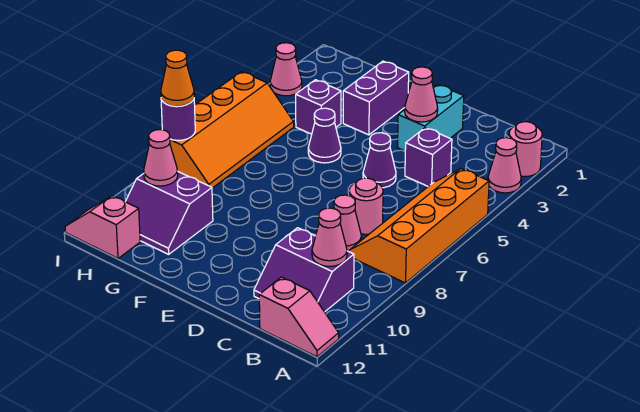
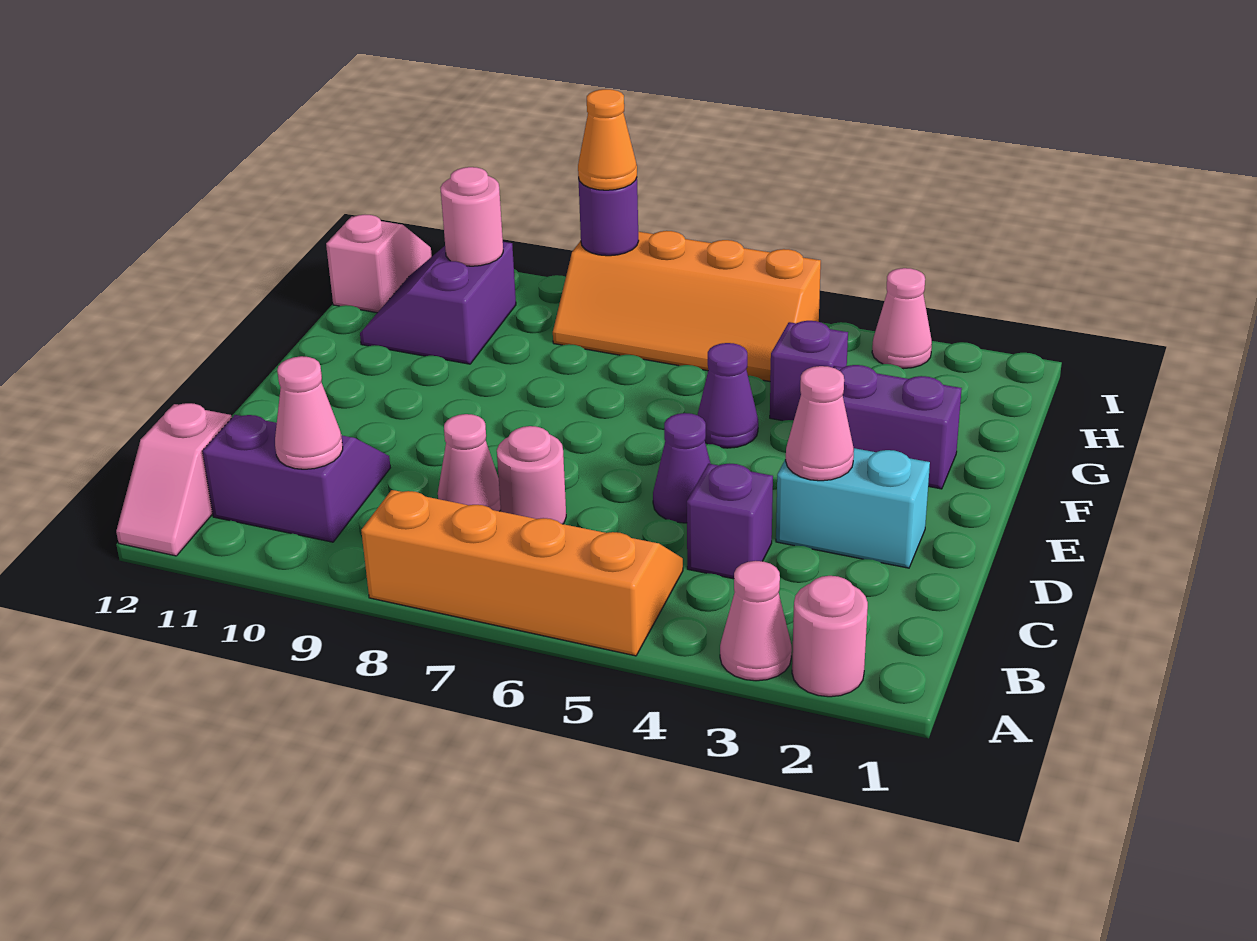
purple slope B10:C11 level 1 top 10 -> purple slope B10:C11 level 1 top B
pink cone H10 level 2 -> pink round brick H10 level 2

